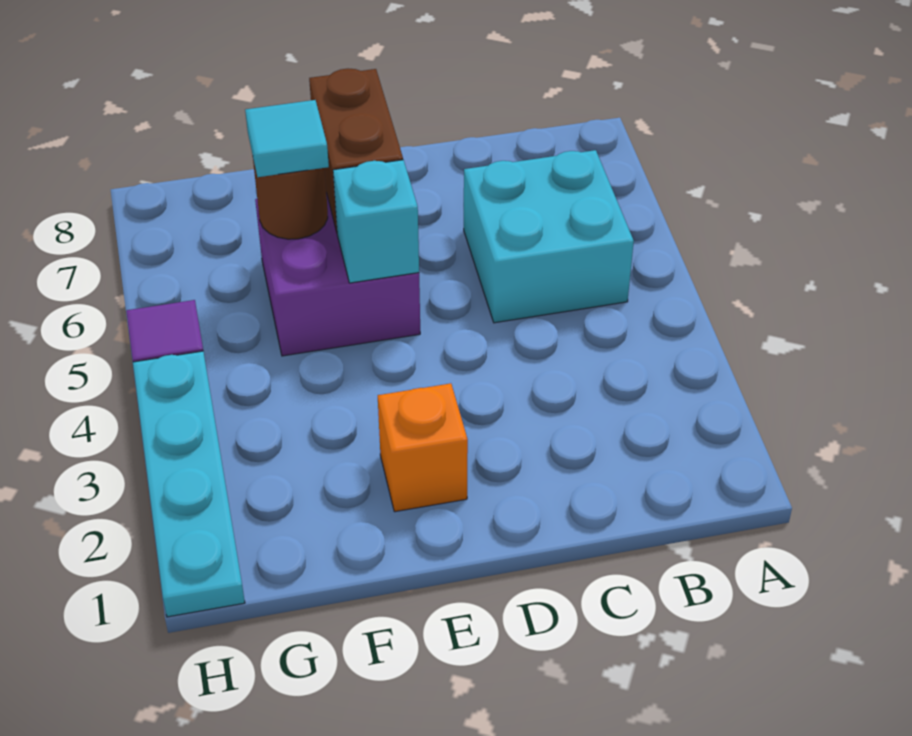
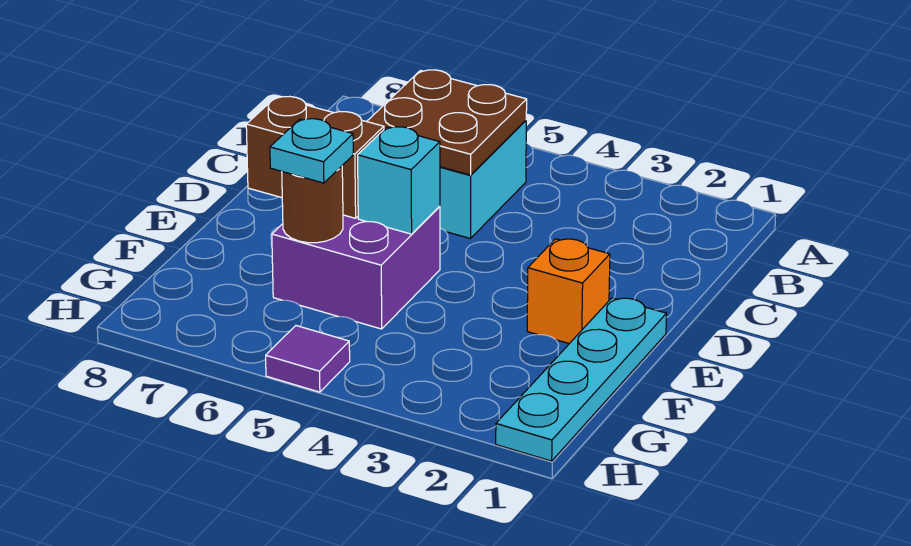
none -> brown plate B5:C6 level 2
cyan tile F6 level 3 -> cyan plate F6 level 3
cyan plate H1:H4 level 1 -> cyan plate E1:H1 level 1

